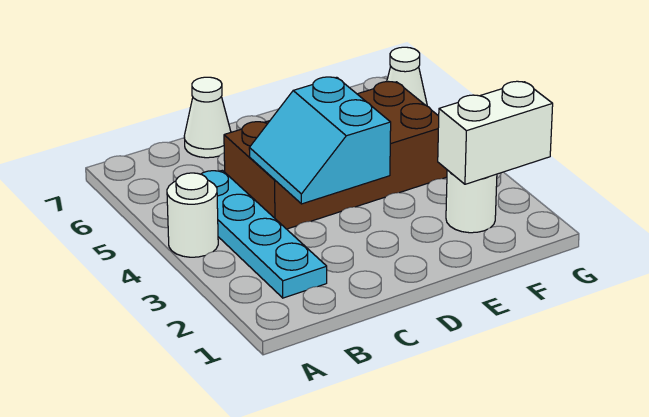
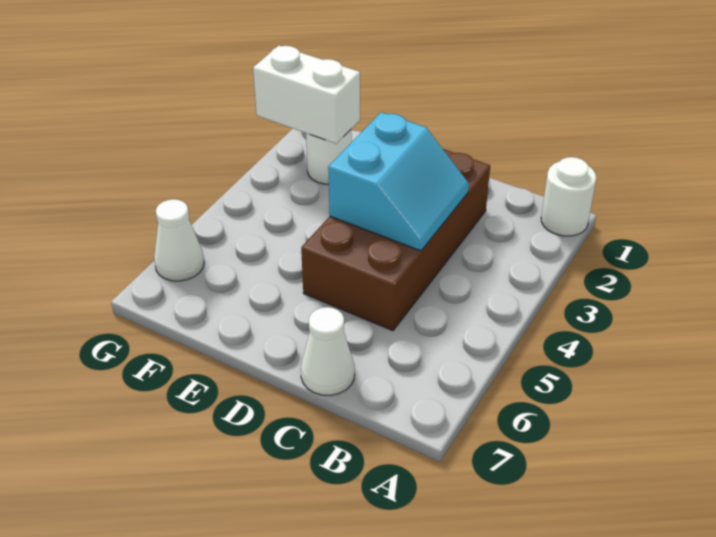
white round brick A4 level 1 -> white round brick A1 level 1
cyan plate B2:B5 level 1 -> none
brown brick C4:F5 level 1 -> brown brick C2:D5 level 1

